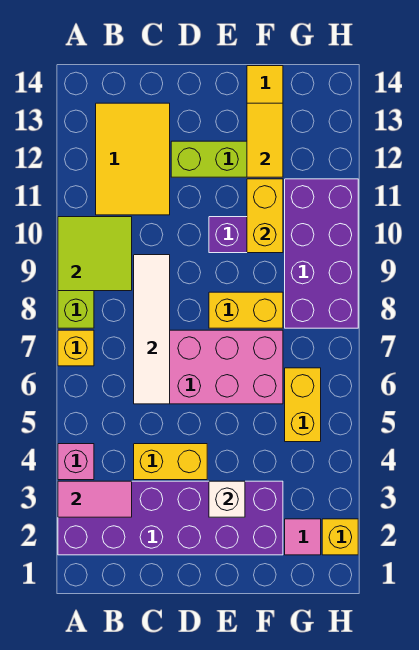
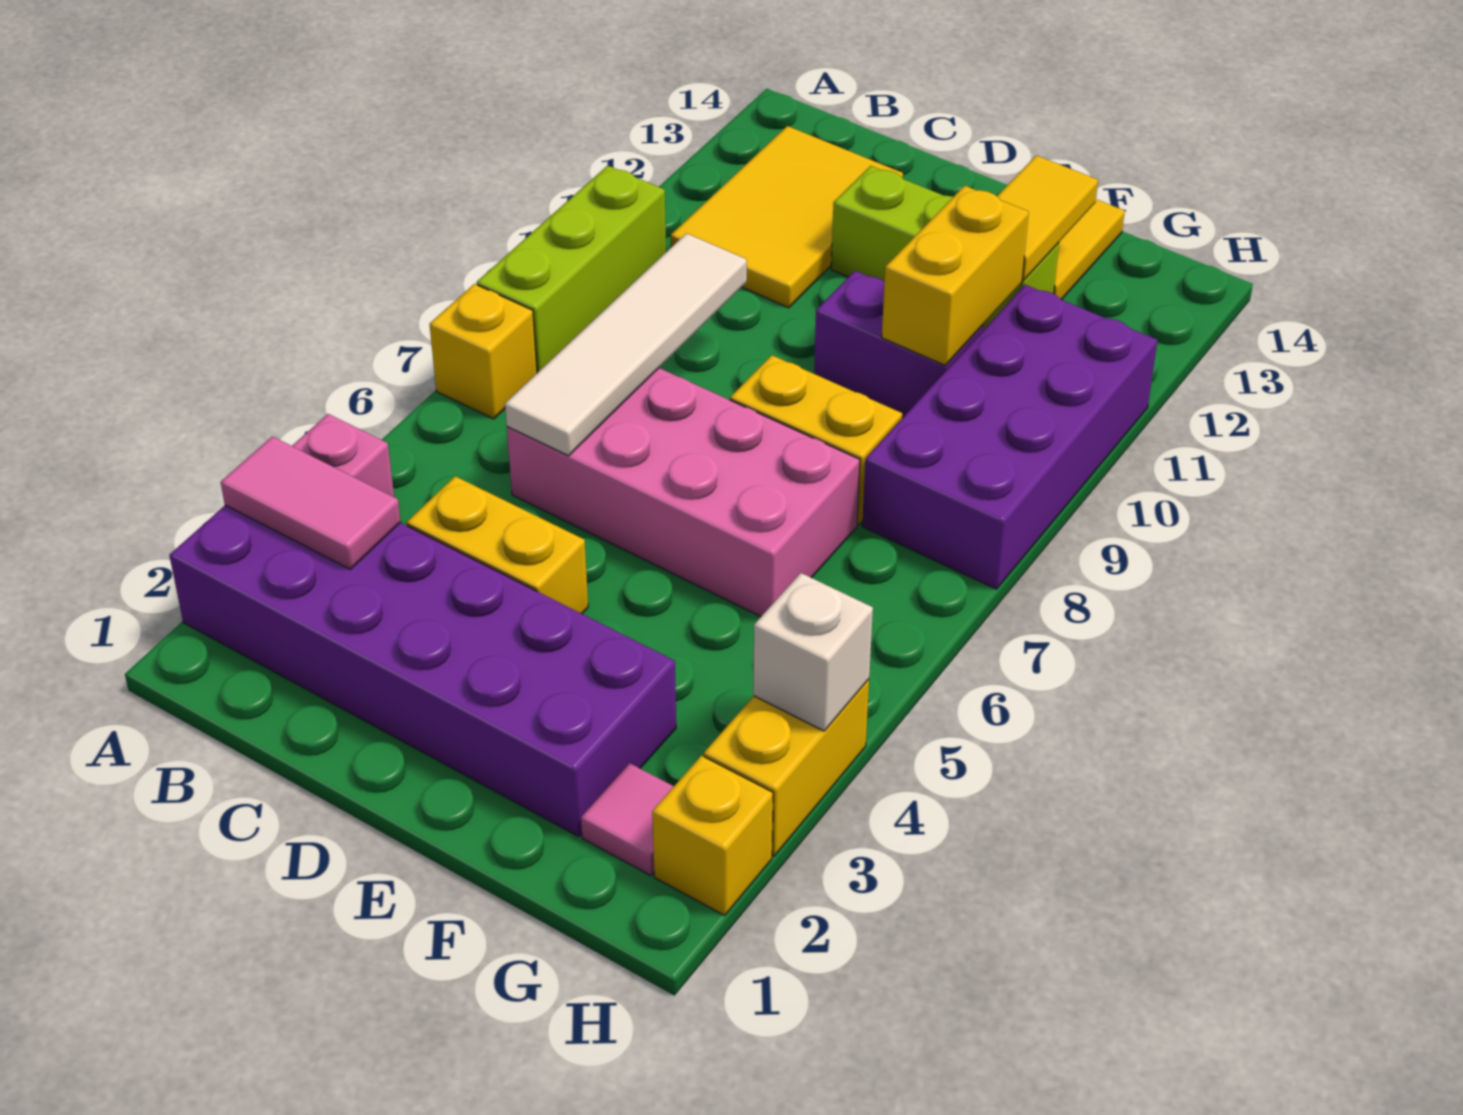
lime tile A9:B10 level 2 -> none
white brick E3 level 2 -> white brick H4 level 2
yellow brick G5:G6 level 1 -> yellow brick H3:H4 level 1

